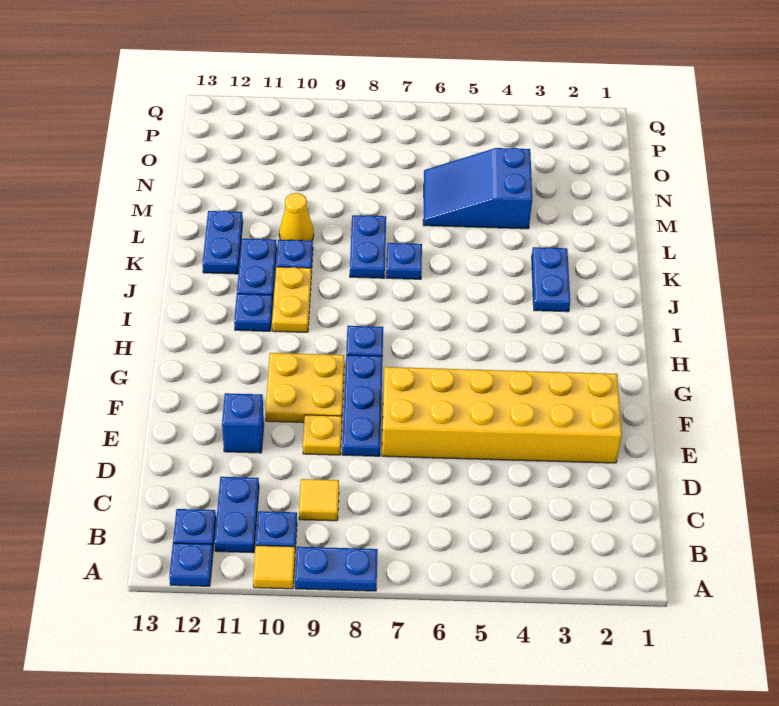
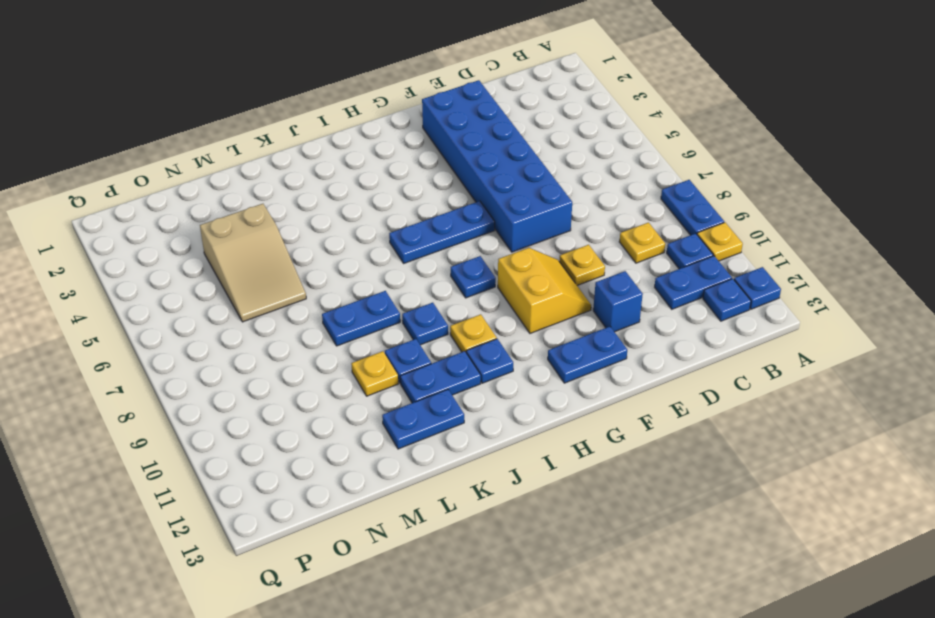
yellow tile A10 level 1 -> yellow plate A10 level 1
yellow tile C9 level 1 -> yellow plate C9 level 1
yellow brick E2:F7 level 1 -> blue brick E2:F7 level 1
blue plate E8:G8 level 1 -> blue plate G6:I6 level 1
yellow plate F9:G10 level 1 -> yellow slope F9:G10 level 1 top G
yellow plate I10:J10 level 1 -> yellow plate I10 level 1
blue plate J3:K3 level 1 -> blue plate F12:G12 level 1
blue plate K7 level 1 -> blue plate J9 level 1
yellow cone L10 level 1 -> yellow plate L10 level 1
blue slope M4:N6 level 1 top 4 -> tan slope M4:N6 level 1 top 4

